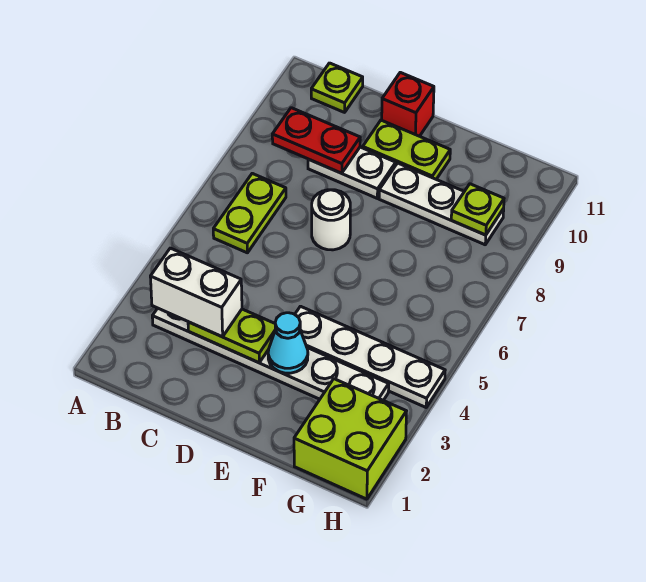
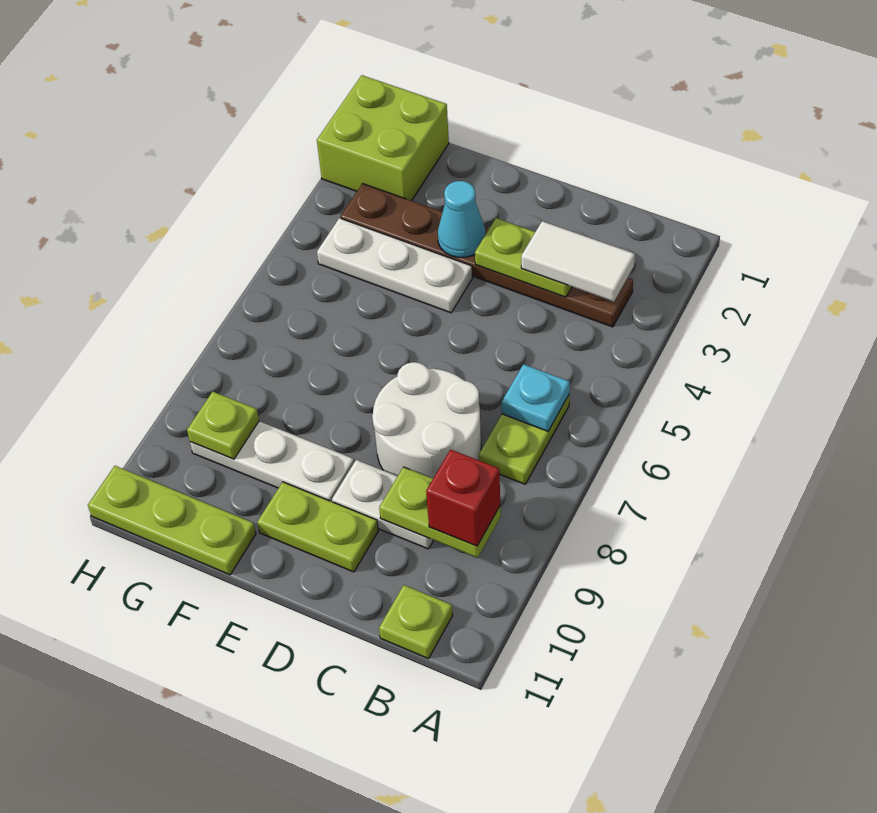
white plate B3:G3 level 1 -> brown plate B3:G3 level 1
white brick B3:C3 level 3 -> white tile B3:C3 level 3
none -> cyan plate B6 level 2
red plate B9:C9 level 2 -> lime plate B9:C9 level 2
white round brick D7 level 1 -> white round brick C7:D8 level 1
red brick D11 level 1 -> red brick B9 level 3
white plate E4:H4 level 1 -> white plate E4:G4 level 1
none -> lime plate F11:H11 level 1

